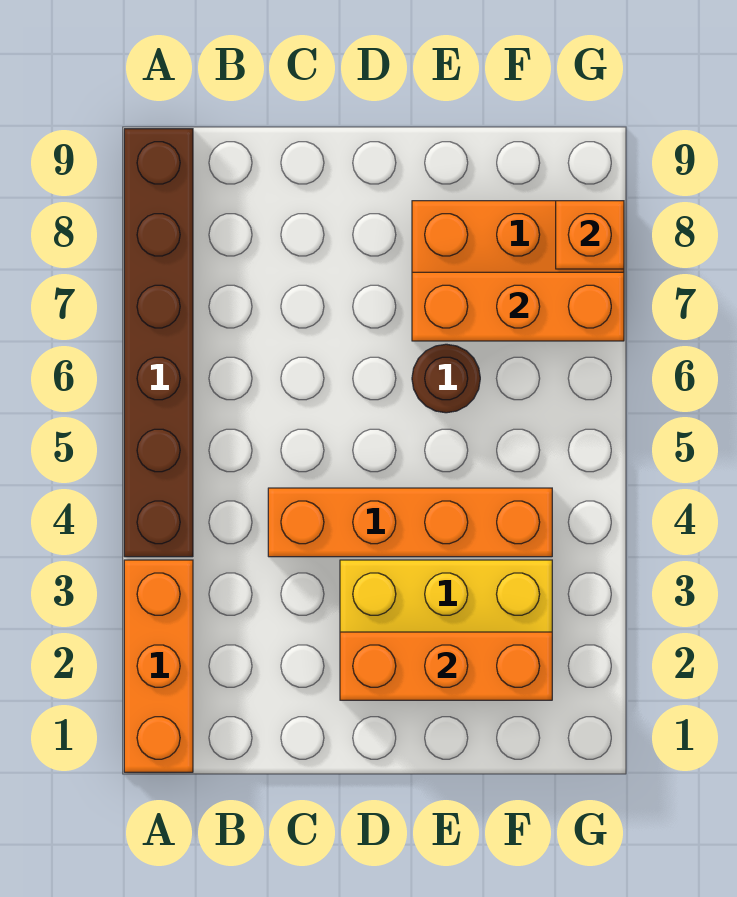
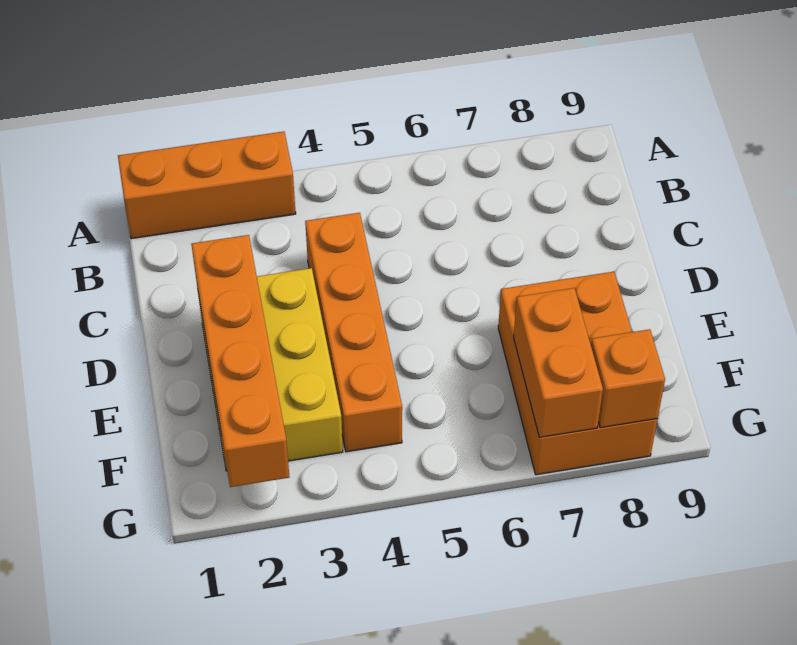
brown brick A4:A9 level 1 -> none
orange brick D2:F2 level 2 -> orange brick D2:G2 level 2
brown round brick E6 level 1 -> none
orange brick E7:G7 level 2 -> orange brick F7:G7 level 2

